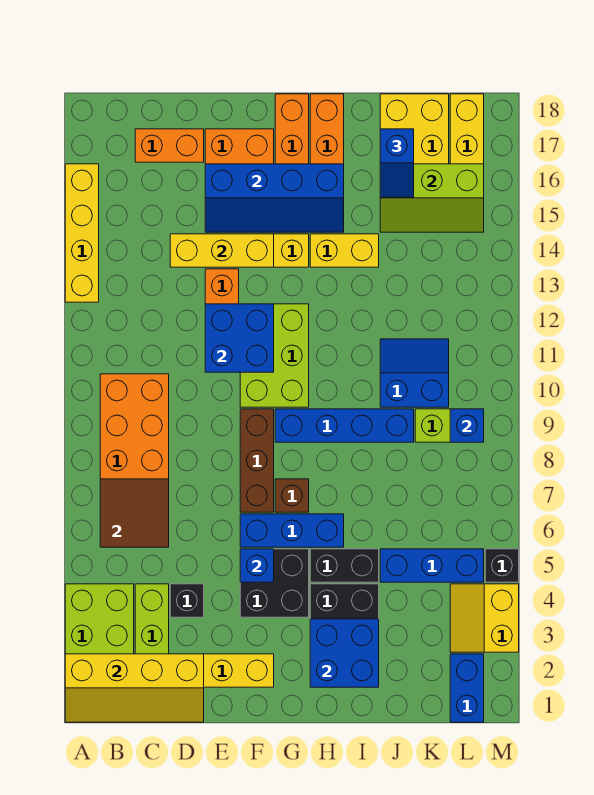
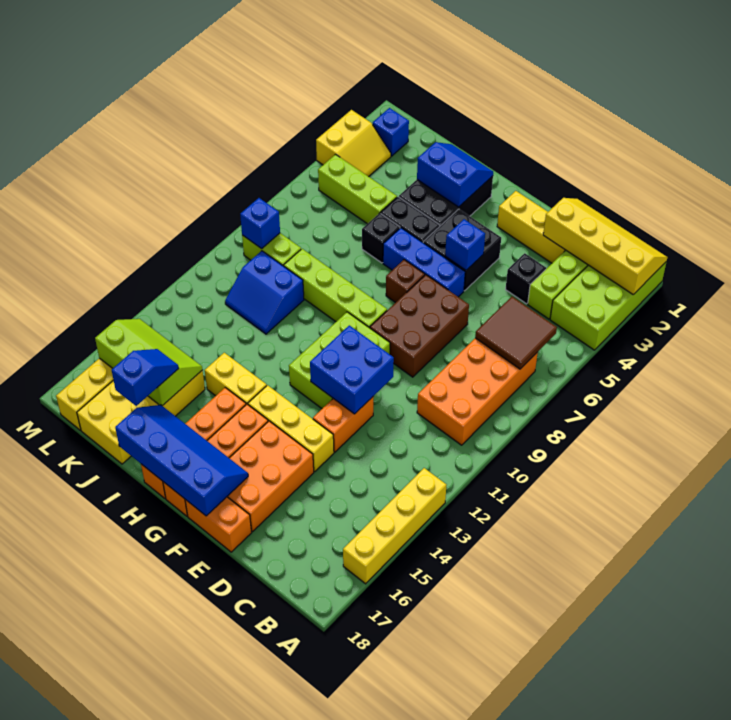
orange brick C17:D17 level 1 -> orange brick E18:F18 level 1
yellow brick D14:F14 level 2 -> none
blue slope E15:H16 level 2 top 16 -> blue slope F17:I18 level 2 top 18
brown brick F7:F9 level 1 -> brown brick E7:F9 level 1
blue brick G9:J9 level 1 -> lime brick G9:J9 level 1
blue brick H2:I3 level 2 -> blue slope H2:I3 level 2 top 3
blue brick J5:L5 level 1 -> lime brick J5:L5 level 1
blue brick L1:L2 level 1 -> blue brick L2 level 1
black brick M5 level 1 -> black brick I6 level 1

